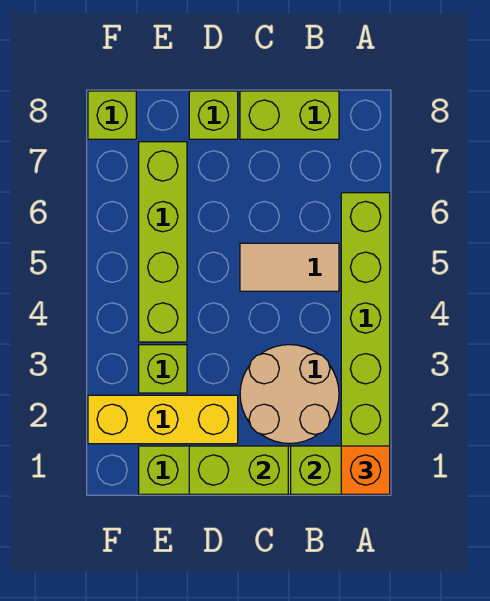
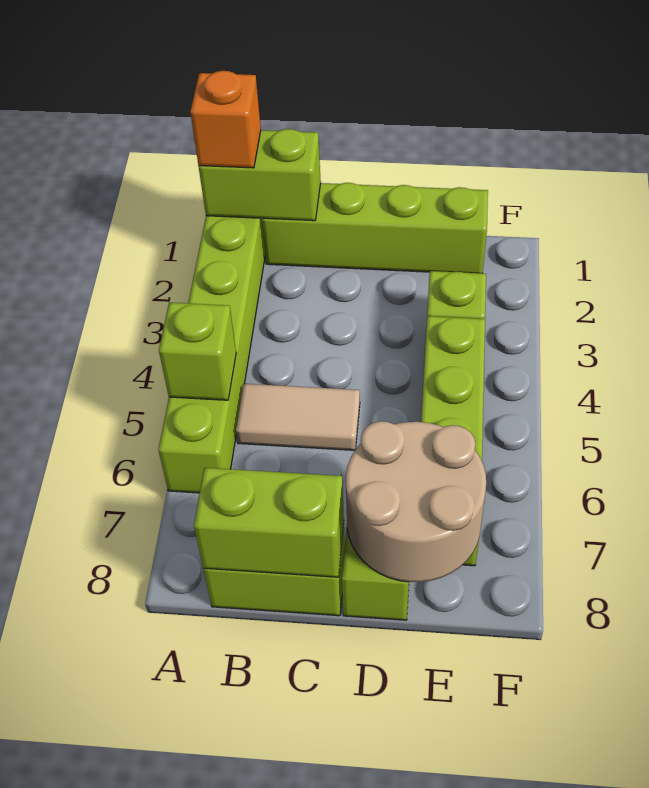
tan round brick B2:C3 level 1 -> tan round brick D7:E8 level 2
lime brick C1:D1 level 2 -> lime brick B8:C8 level 2
yellow brick D2:F2 level 1 -> none
lime brick F8 level 1 -> lime brick A5 level 2

